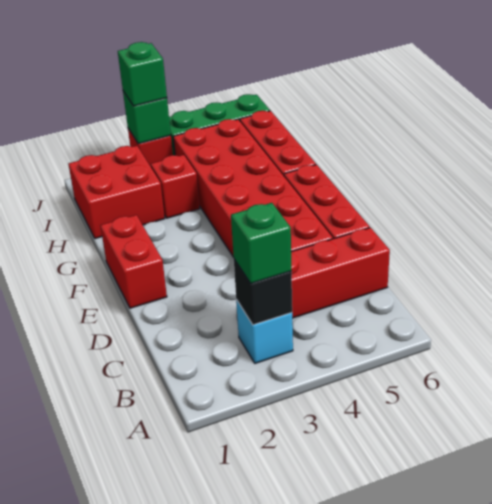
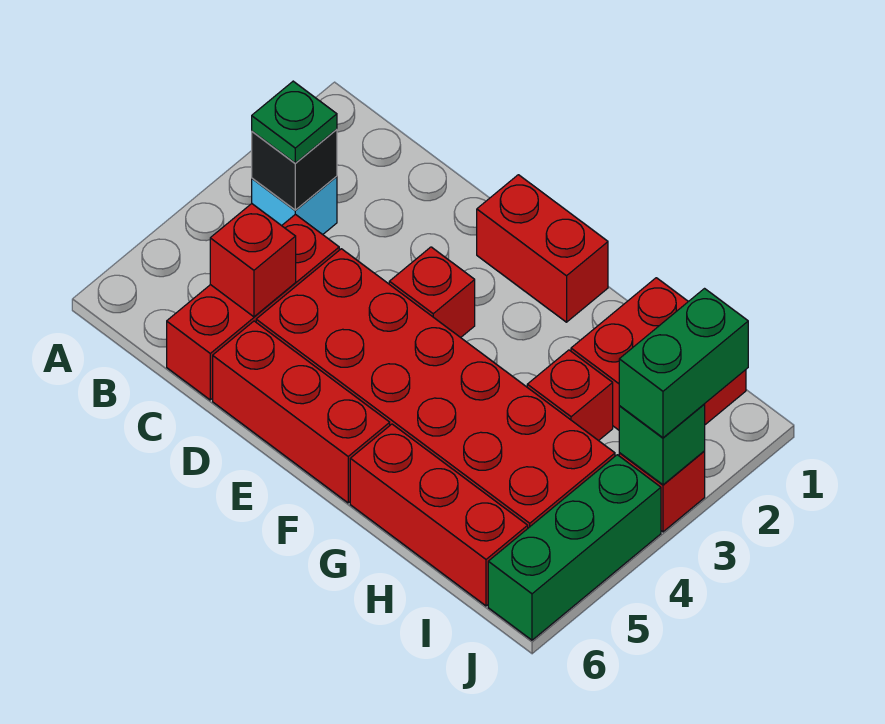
green brick B3 level 3 -> green plate B3 level 3
none -> red brick C5 level 2
none -> red brick E3 level 1
green brick J3 level 3 -> green brick J2:J3 level 3

